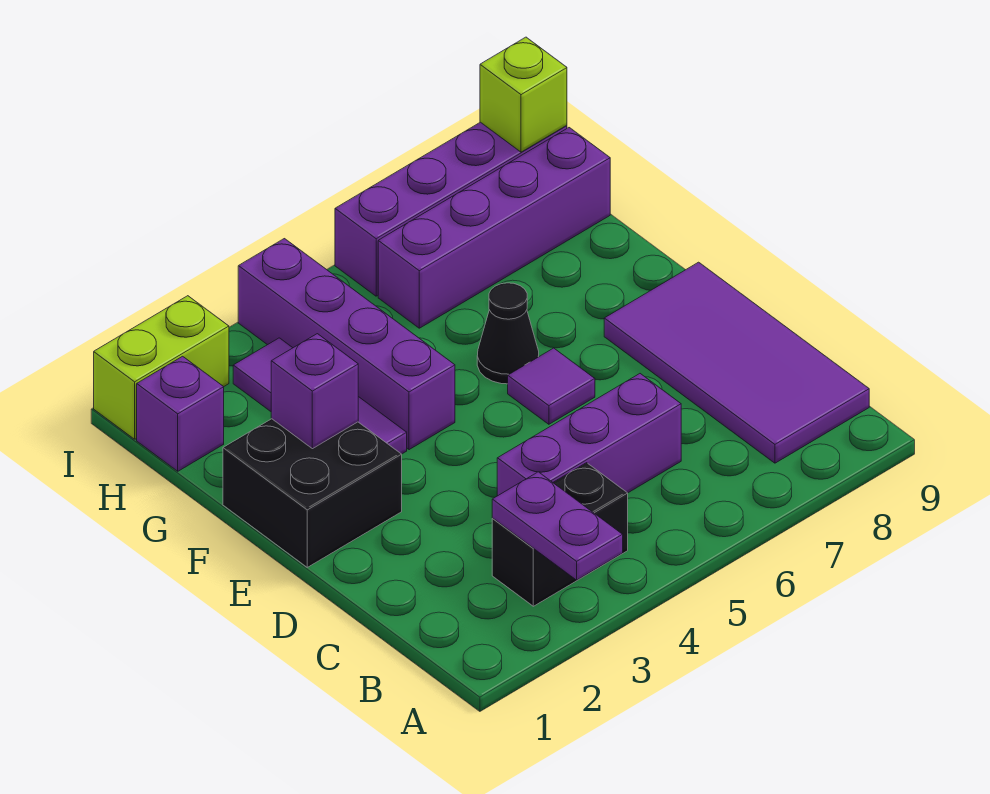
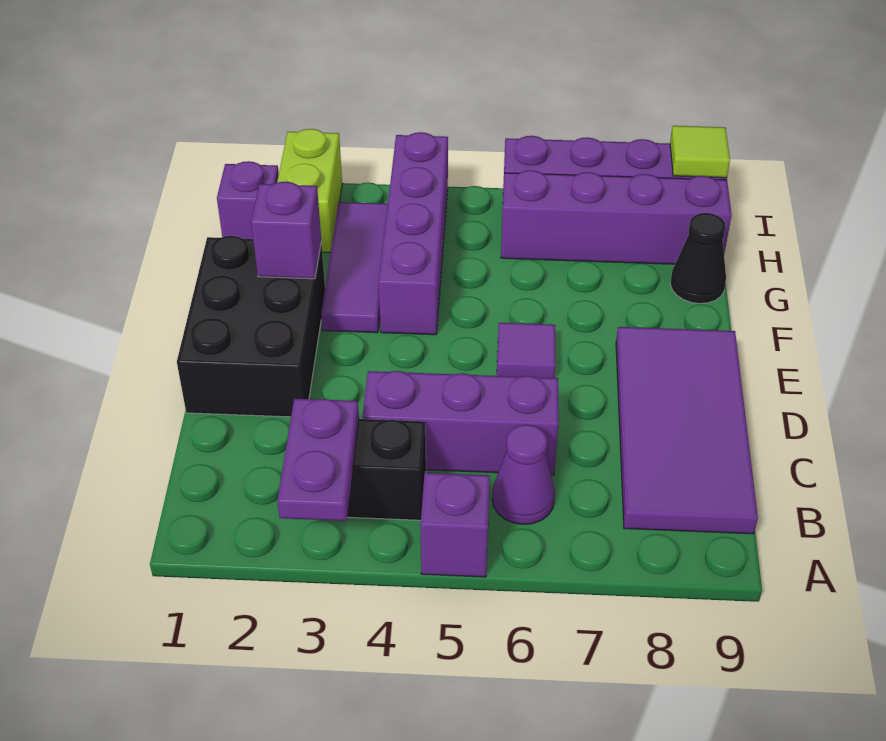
none -> purple brick A5 level 1
none -> purple cone B6 level 1
black brick E1:F2 level 1 -> black brick D1:F2 level 1
black cone F6 level 1 -> black cone G9 level 1
lime brick I1:I2 level 1 -> lime brick H2:I2 level 1
lime brick I9 level 2 -> lime tile I9 level 2

